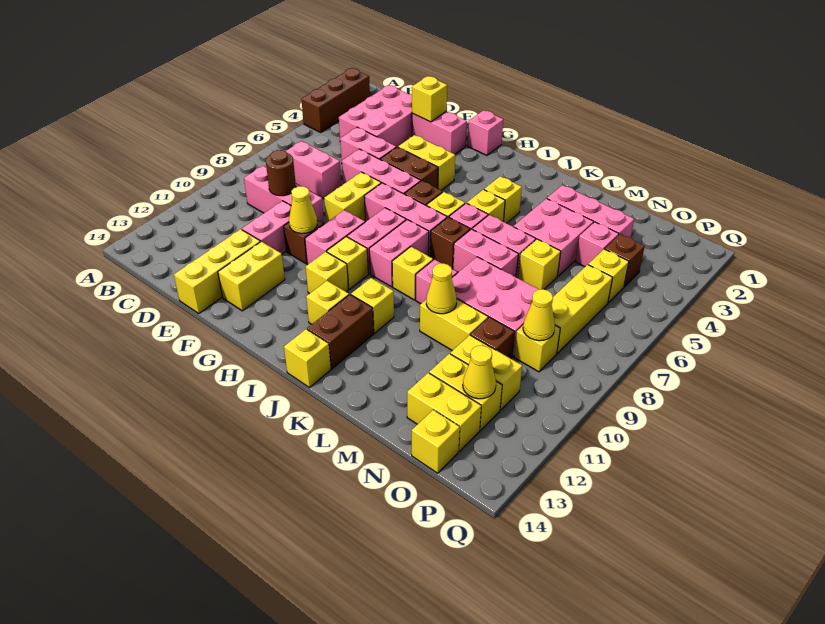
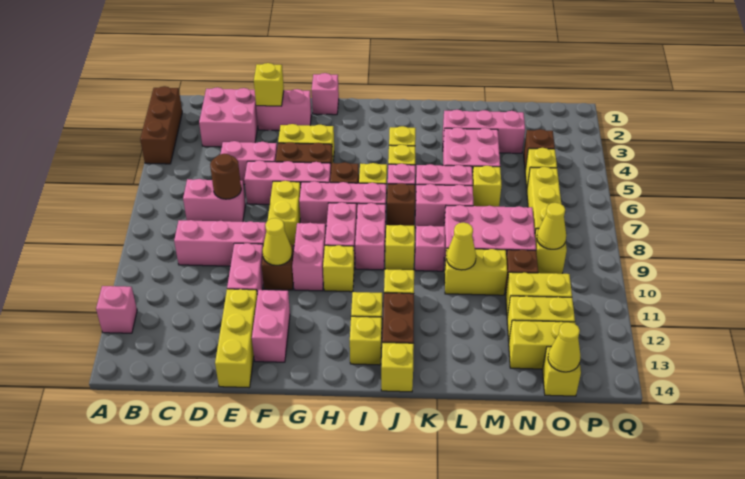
pink brick C2:D4 level 1 -> pink brick C2:D3 level 1
brown round brick D9 level 2 -> brown round brick D7 level 2
yellow brick F12:F13 level 1 -> pink brick F12:F13 level 1
yellow brick H11 level 1 -> yellow brick I13 level 1
pink brick N4 level 1 -> pink brick A12 level 1
yellow cone O12 level 2 -> yellow cone O14 level 2

